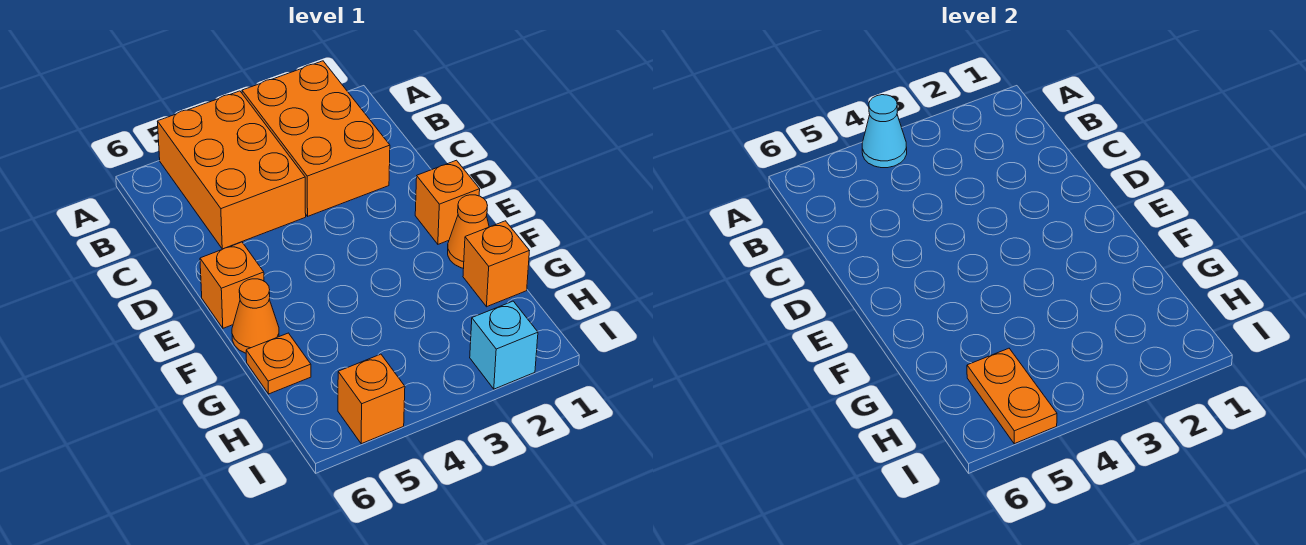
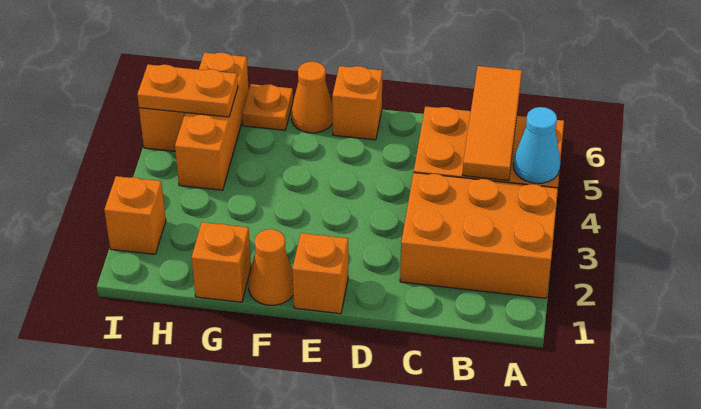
none -> orange tile B4:B6 level 2
none -> orange brick H4:H6 level 1
cyan brick I2 level 1 -> orange brick I2 level 1

